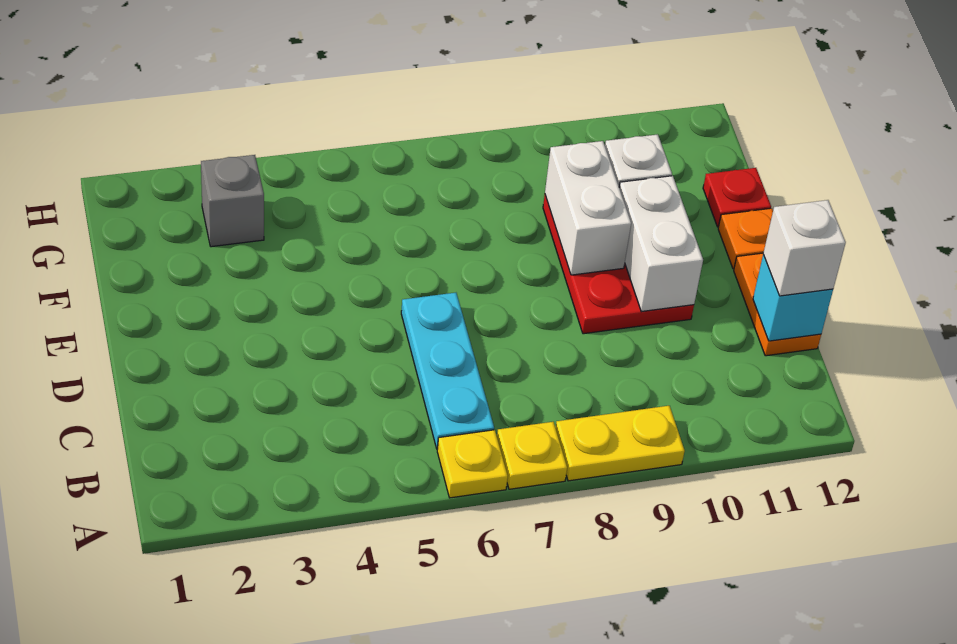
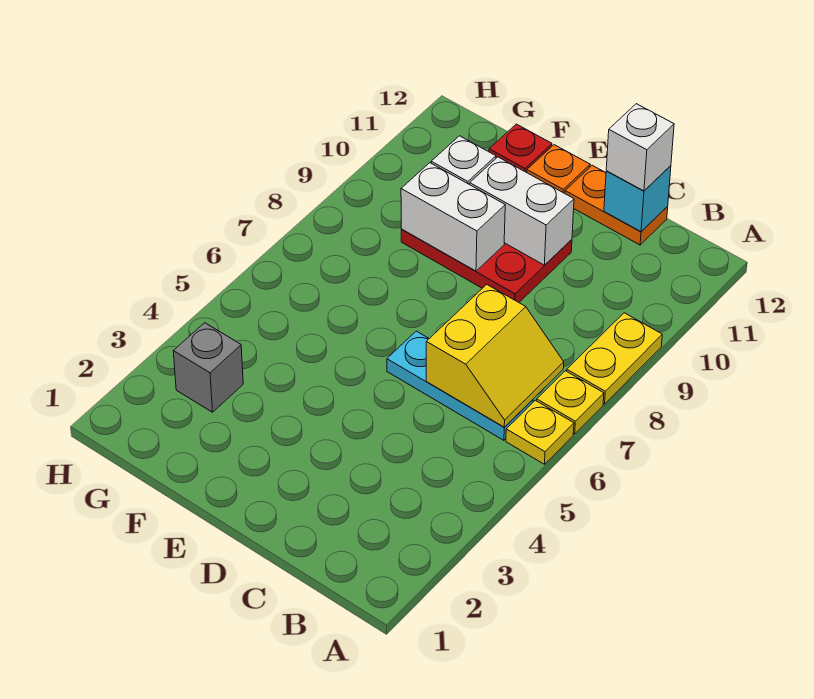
none -> yellow slope B6:C7 level 2 top C

